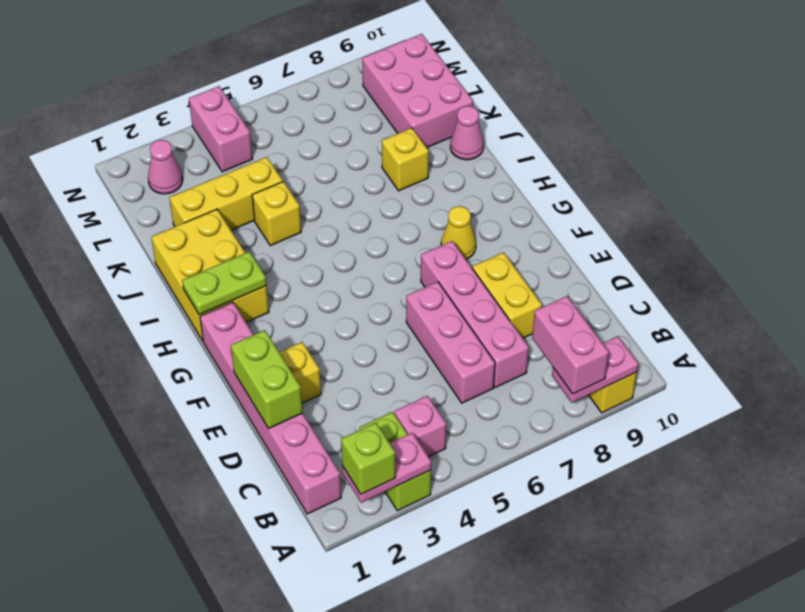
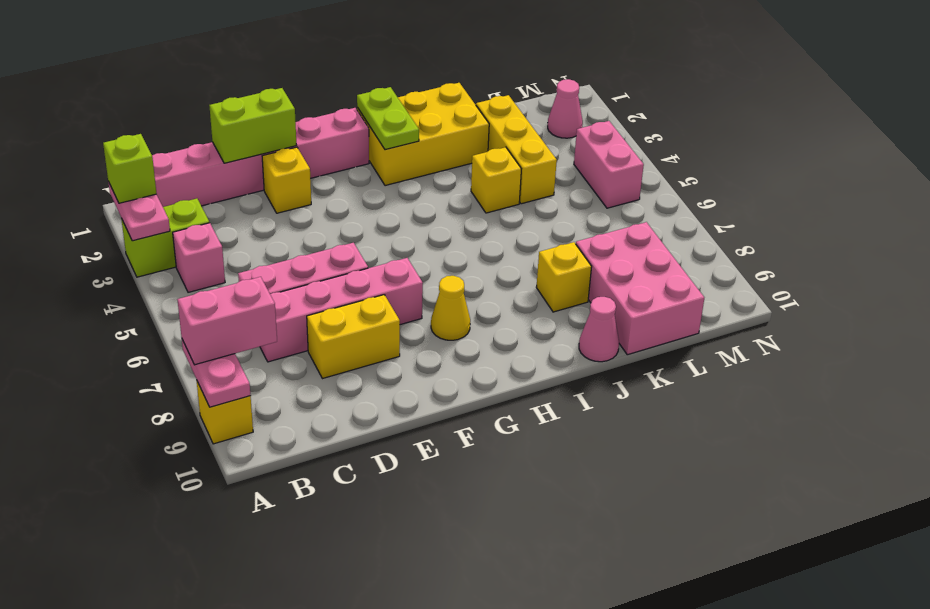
pink brick K9:M10 level 1 -> pink brick K8:L10 level 1
pink brick M4:N4 level 1 -> pink brick M4:M5 level 1

